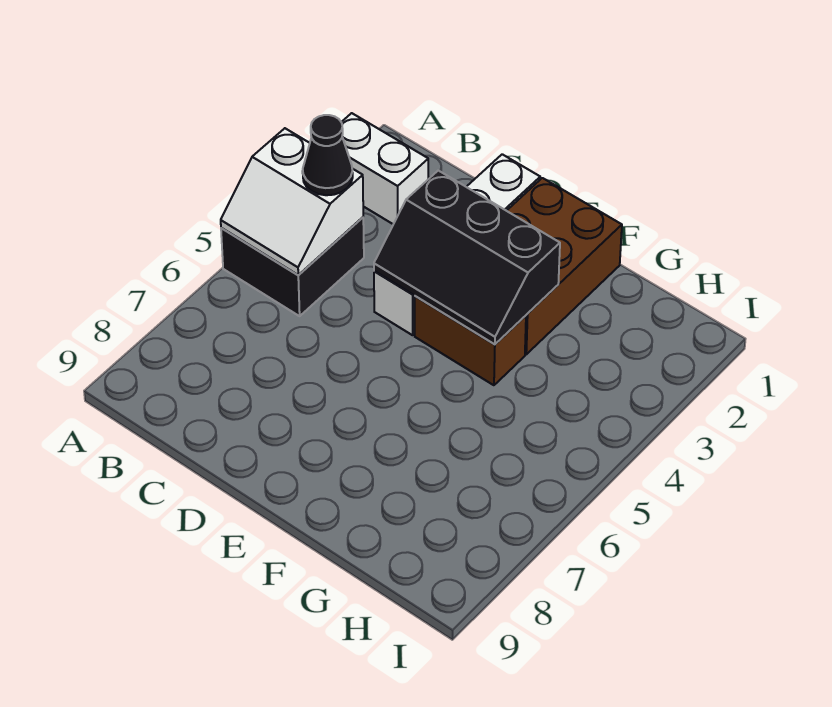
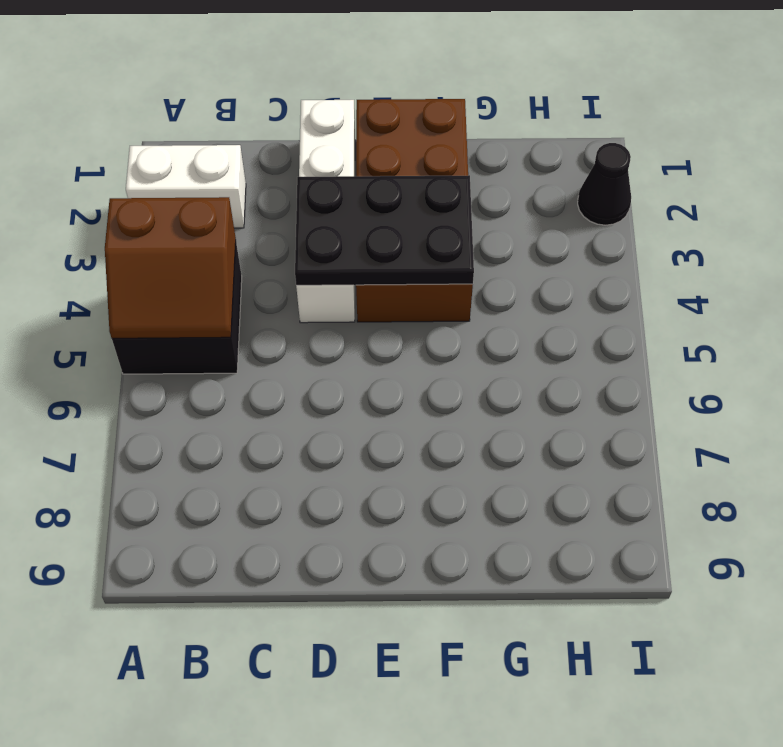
white slope A4:B5 level 2 top 4 -> brown slope A4:B5 level 2 top 4
black cone B4 level 3 -> black cone I2 level 1
black slope D3:F4 level 2 top 3 -> black plate D3:F4 level 2

